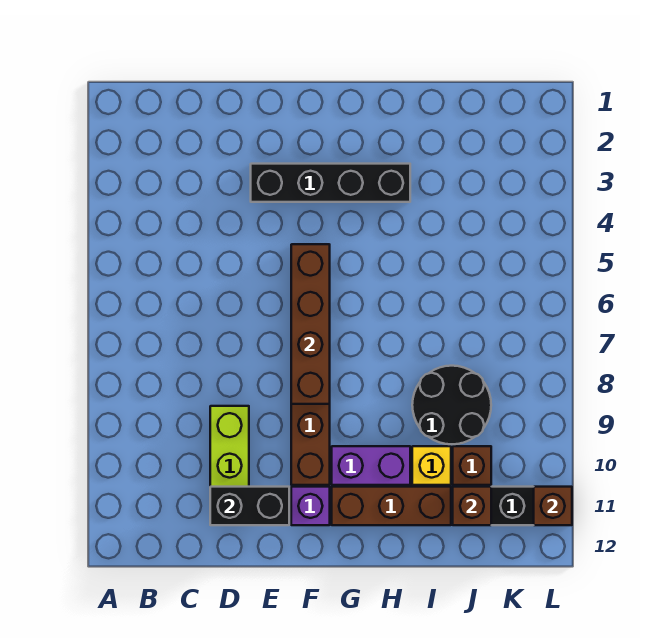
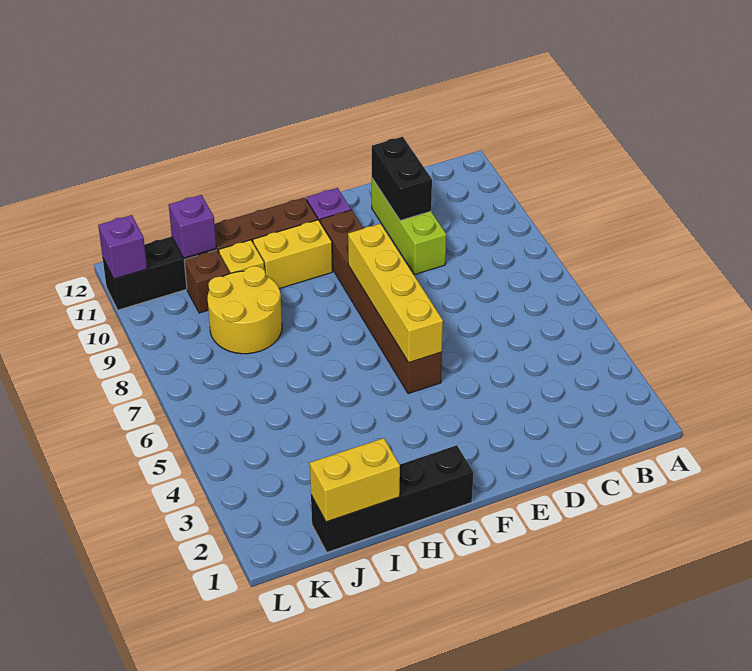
black brick D11:E11 level 2 -> black brick D10:D11 level 2
black brick E3:H3 level 1 -> black brick G1:J1 level 1
brown brick F5:F8 level 2 -> yellow brick F5:F8 level 2
purple brick G10:H10 level 1 -> yellow brick G10:H10 level 1
none -> yellow brick I1:J1 level 2
black round brick I8:J9 level 1 -> yellow round brick I8:J9 level 1
brown brick J11 level 2 -> purple brick J11 level 2
brown brick L11 level 2 -> purple brick L11 level 2

